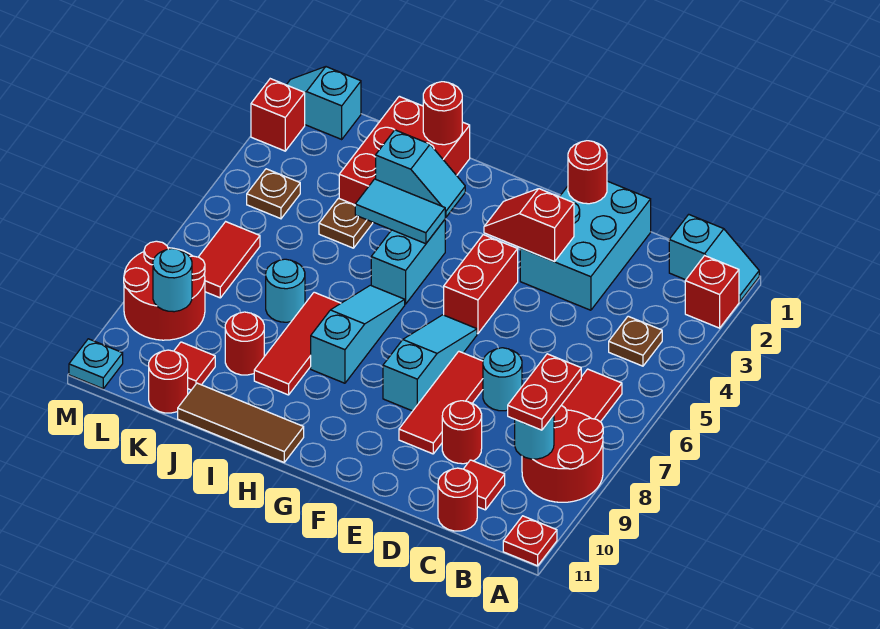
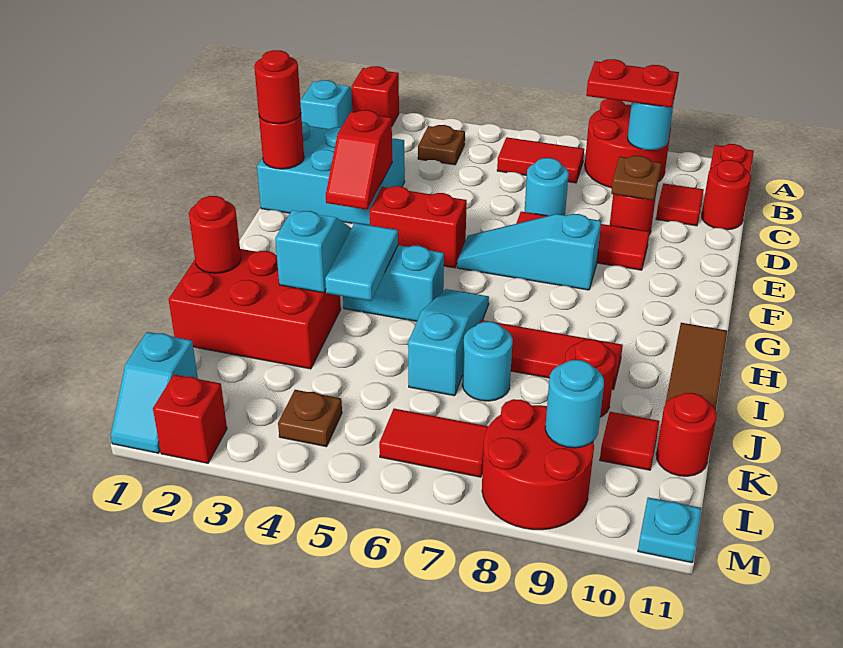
none -> red round brick E1 level 3
cyan slope H6:H8 level 1 top 8 -> cyan slope H6:J6 level 1 top J
brown plate J4 level 1 -> brown plate D9 level 2

